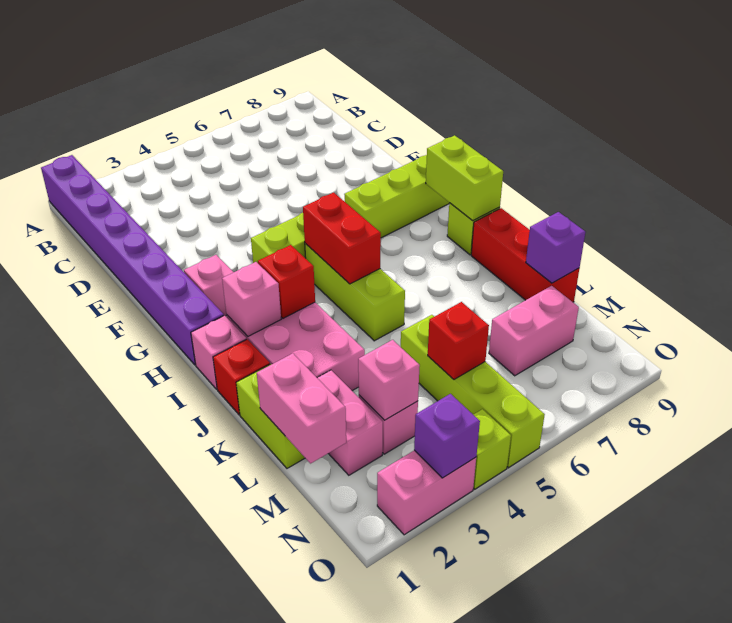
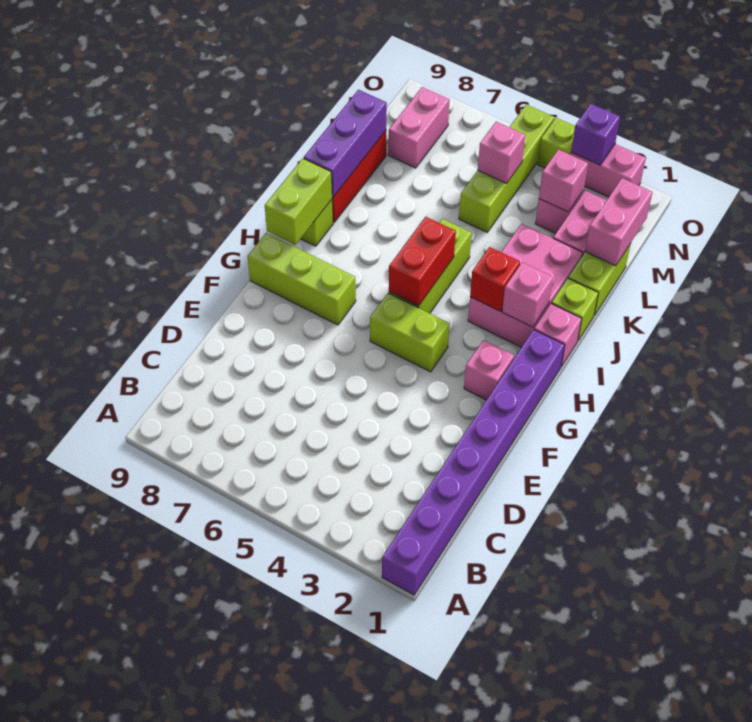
red brick J1 level 1 -> lime brick J1 level 1
purple brick L9 level 2 -> purple brick J9:L9 level 2
red brick M5 level 2 -> pink brick M5 level 2
pink brick M7:M8 level 1 -> pink brick M8:N8 level 1

